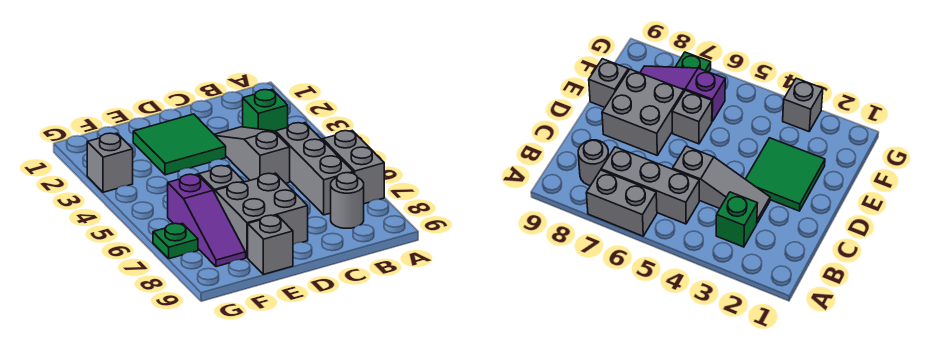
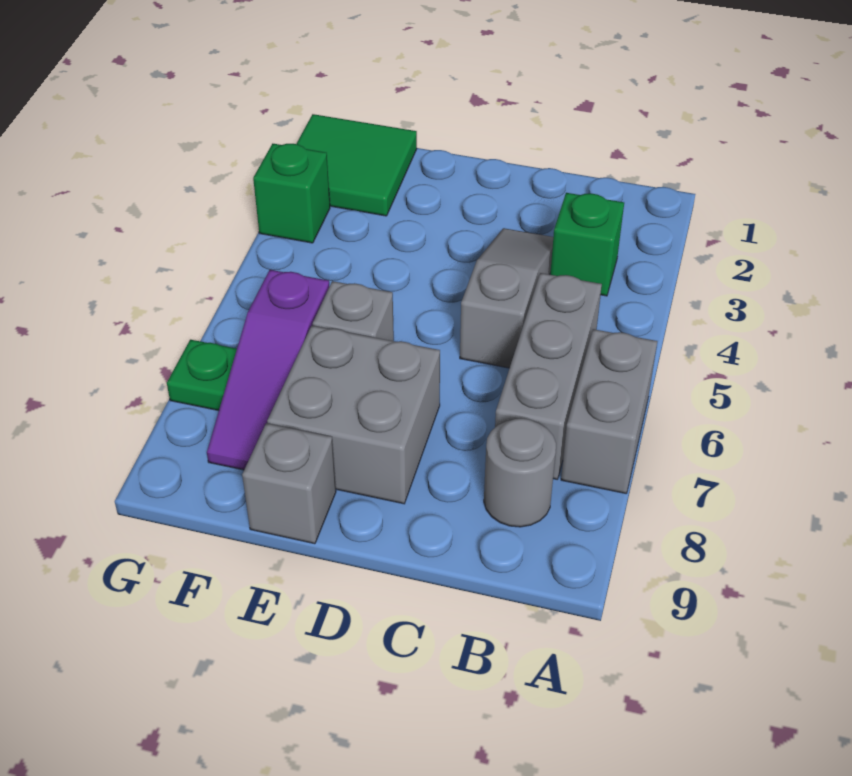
green tile D2:E3 level 1 -> green tile F1:G2 level 1
grey brick G3 level 1 -> green brick G3 level 1

